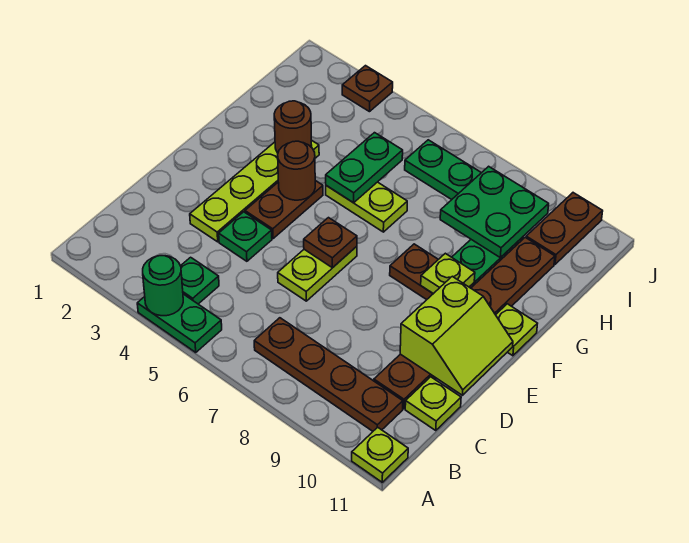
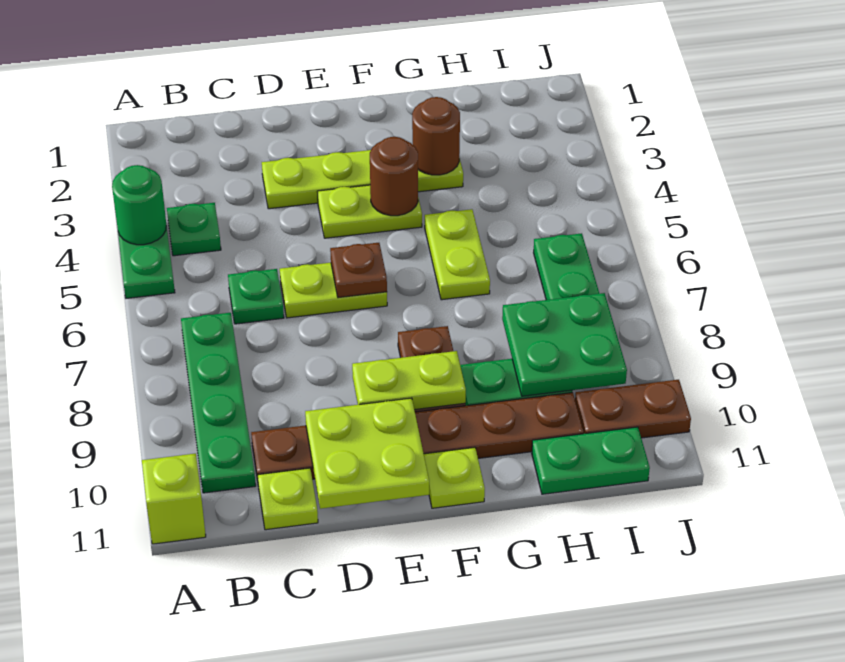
lime plate A11 level 1 -> lime brick A11 level 1
brown plate B7:B10 level 1 -> green plate B7:B10 level 1
green plate D4 level 1 -> green plate C6 level 1
lime slope D10:E11 level 2 top 10 -> lime plate D10:E11 level 2
brown plate E4:F4 level 1 -> lime plate E4:F4 level 1
lime plate F9 level 2 -> lime plate E9:F9 level 2
green plate G5:H5 level 2 -> green plate H11:I11 level 1
brown plate J3 level 1 -> none

